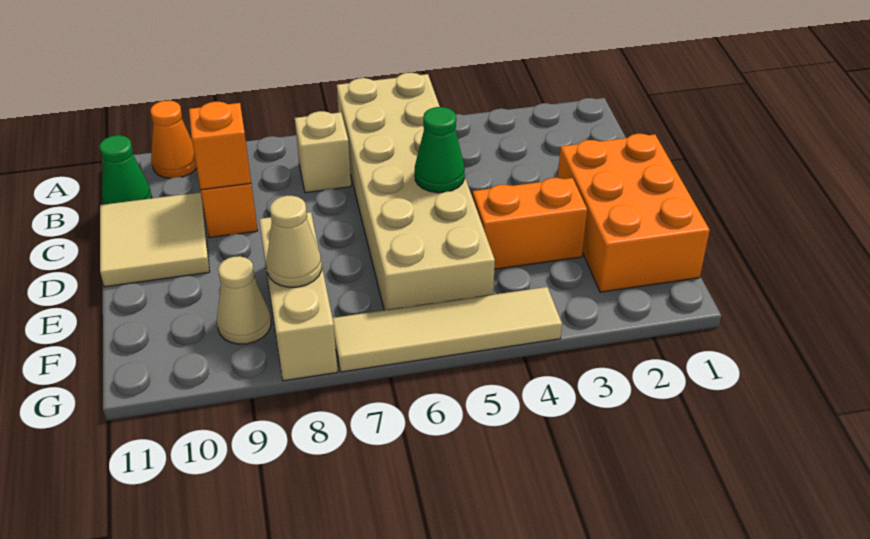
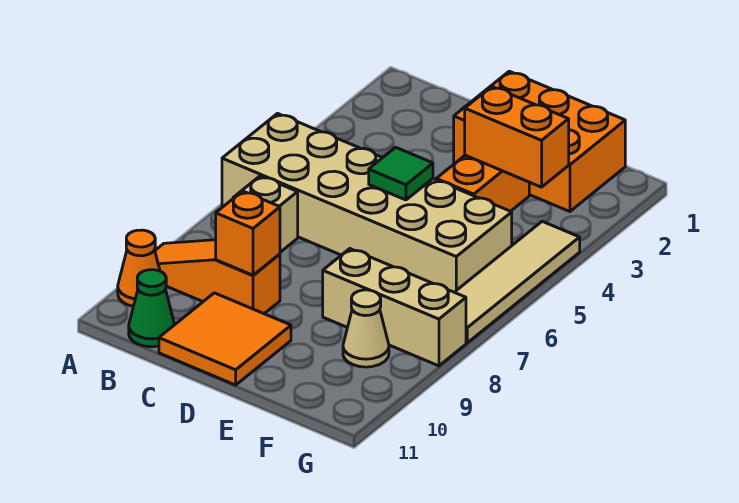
tan tile C10:D11 level 1 -> orange tile C10:D11 level 1
green cone D5 level 2 -> green tile D5 level 2
none -> orange brick E3:F3 level 2
tan cone F8 level 2 -> none

